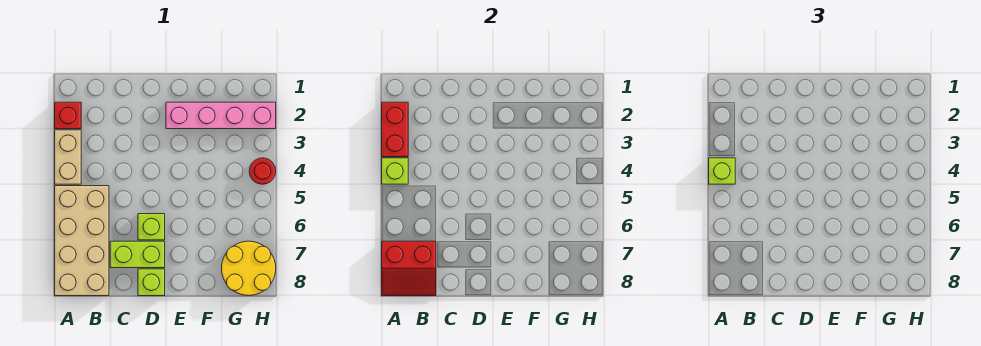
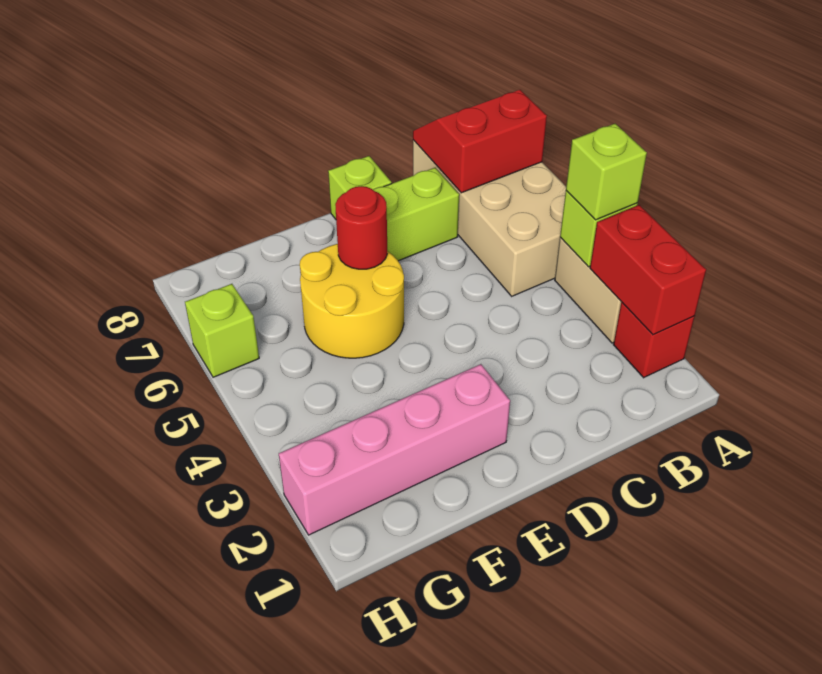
lime brick D6 level 1 -> lime brick H6 level 1
yellow round brick G7:H8 level 1 -> yellow round brick E5:F6 level 1
red round brick H4 level 1 -> red round brick E6 level 2

